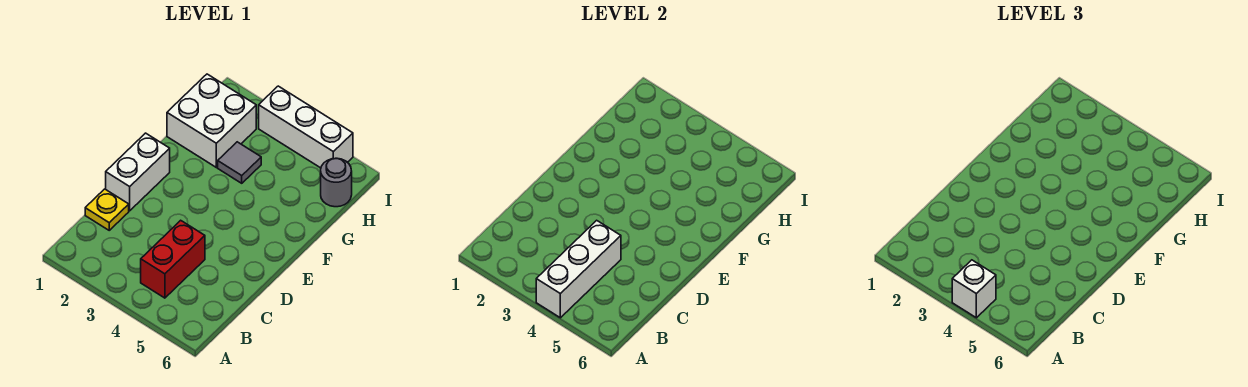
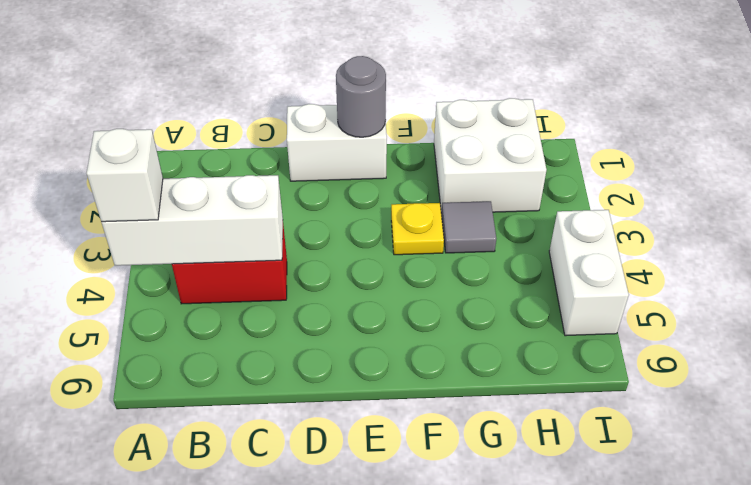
yellow plate C1 level 1 -> yellow plate F3 level 1
grey round brick H6 level 1 -> grey round brick E1 level 2
white brick I3:I5 level 1 -> white brick I4:I5 level 1

